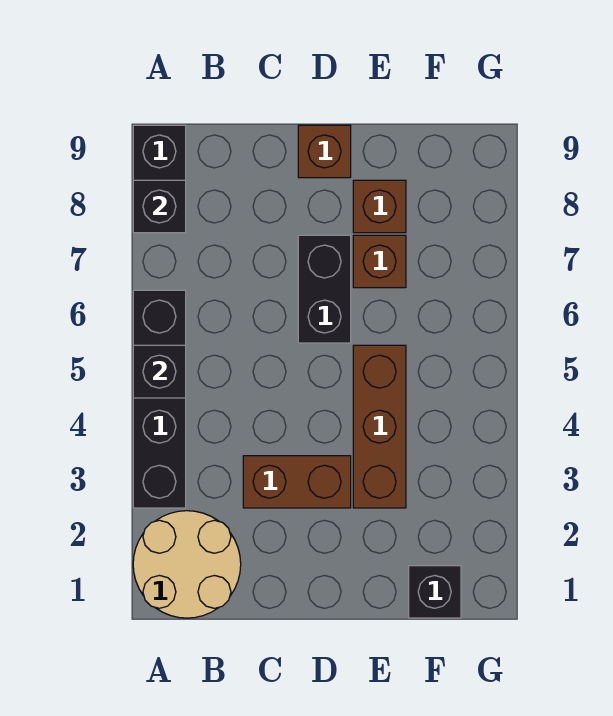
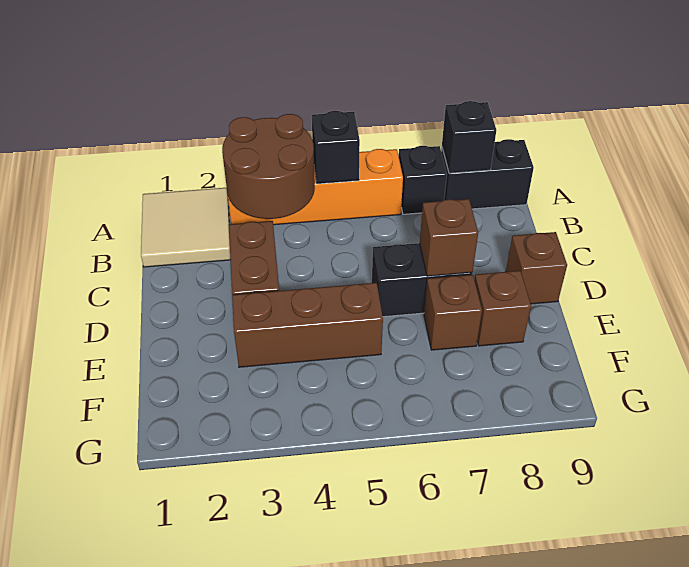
tan round brick A1:B2 level 1 -> tan tile A1:B2 level 1
black brick A3:A6 level 1 -> orange brick A3:A6 level 1
none -> brown round brick A3:B4 level 2
none -> brown brick D7 level 2
black brick F1 level 1 -> black brick A7 level 1

